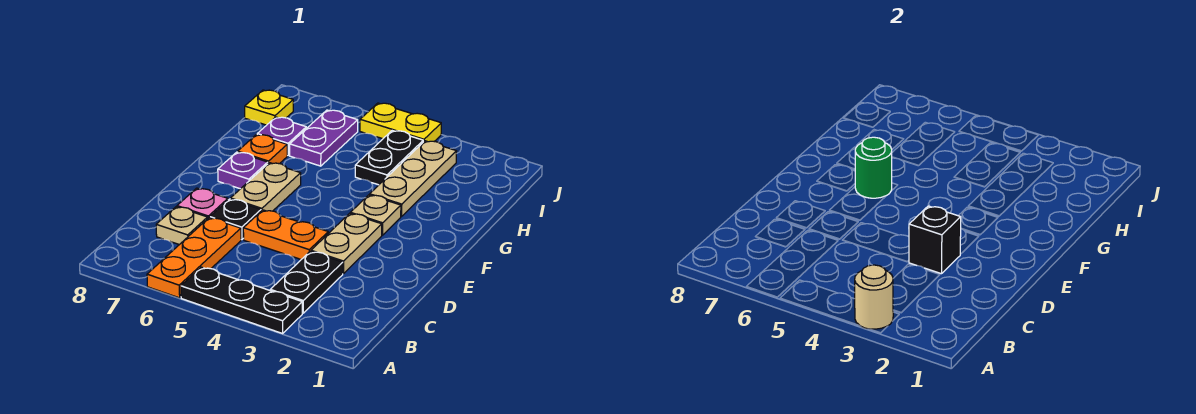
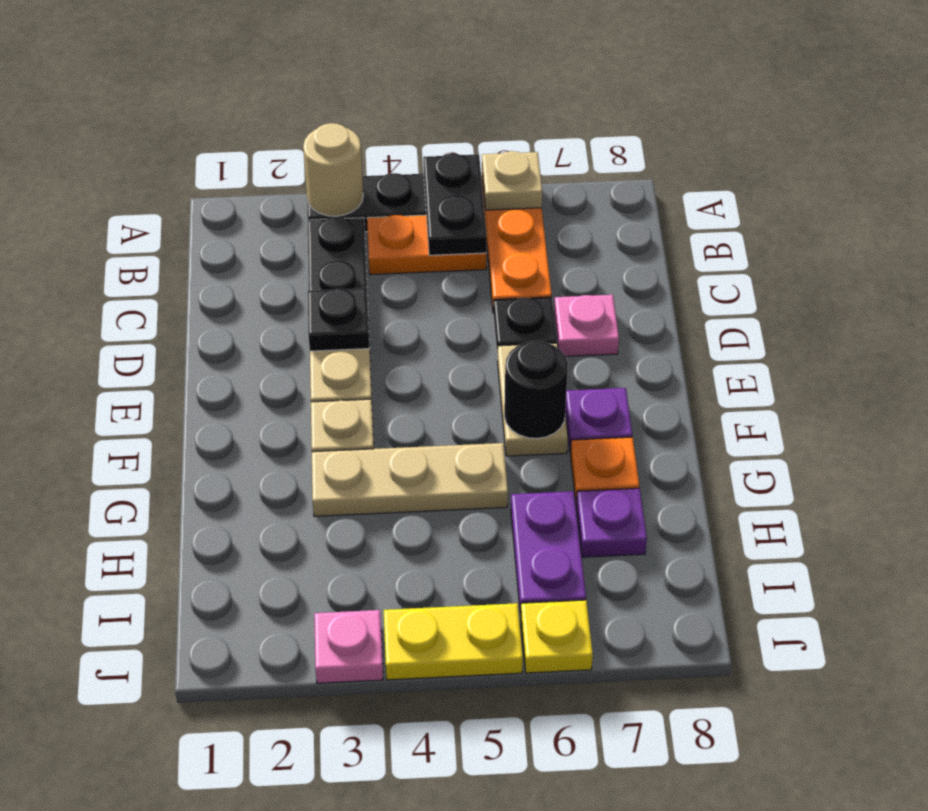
tan plate C7 level 1 -> tan plate A6 level 2
black brick D3 level 2 -> black plate D3 level 2
orange plate D4:D5 level 1 -> orange plate B4:B5 level 1
green round brick F6 level 2 -> black round brick F6 level 2
tan plate G3:I3 level 1 -> tan plate G3:G5 level 1
black plate H4:I4 level 1 -> black plate A5:B5 level 2
yellow plate I8 level 1 -> yellow plate J6 level 1
none -> pink plate J3 level 1

